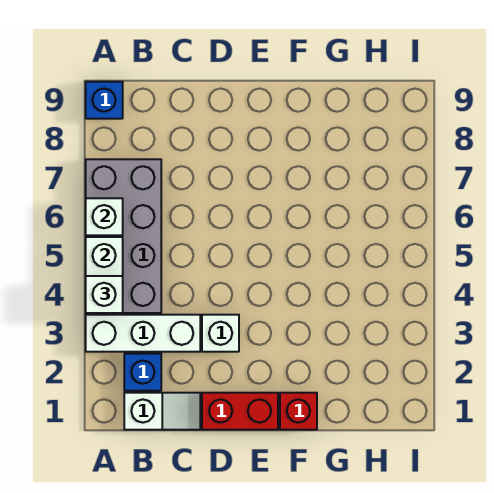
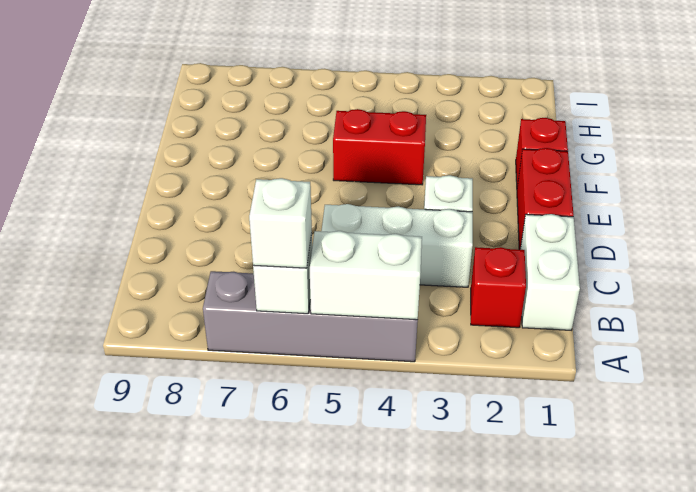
white brick A3:C3 level 1 -> white brick C3:C5 level 1
grey brick A4:B7 level 1 -> grey brick A4:A7 level 1
white brick A4 level 3 -> white brick A6 level 3
blue brick A9 level 1 -> none
white slope B1:C1 level 1 top B -> white brick B1:C1 level 1
blue brick B2 level 1 -> red brick B2 level 1
none -> red brick F4:F5 level 1

